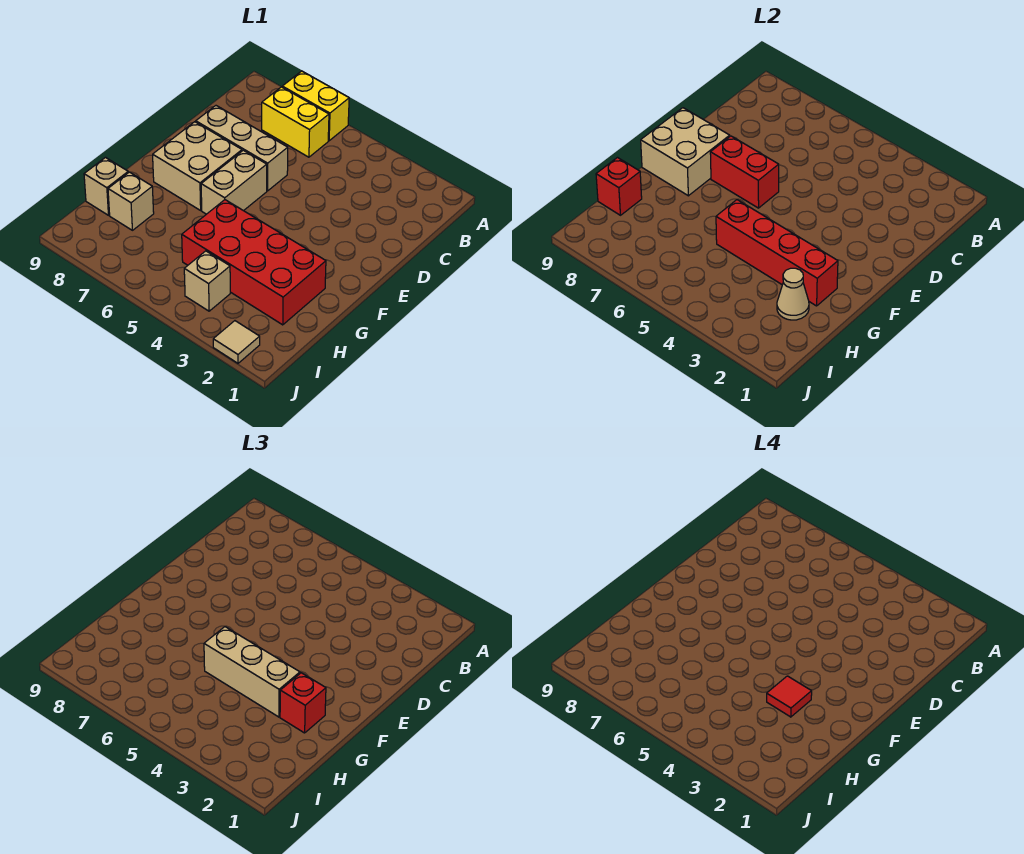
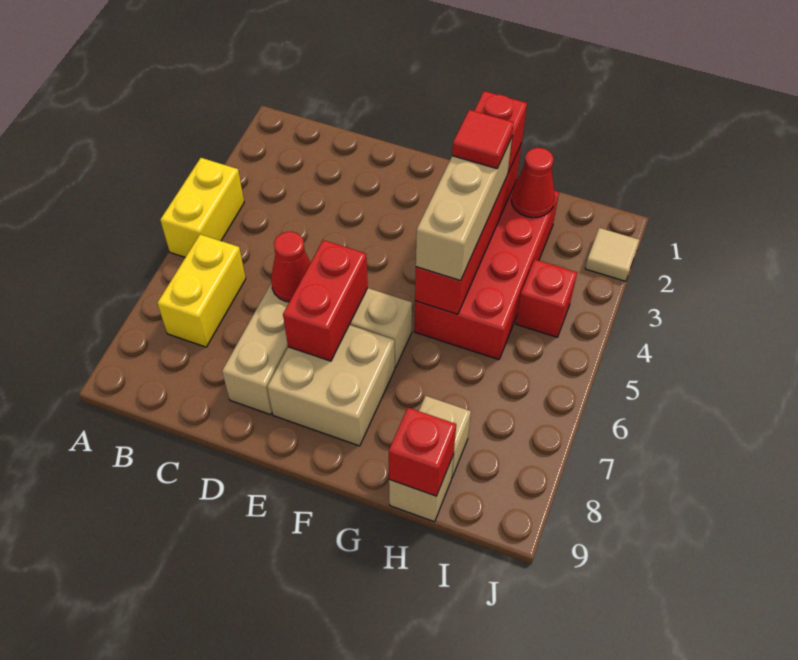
yellow brick A6:A7 level 1 -> yellow brick A4:A5 level 1
none -> red cone D6 level 2
tan brick E8:F9 level 2 -> none
tan cone H2 level 2 -> red cone H2 level 2
tan brick I4 level 1 -> red brick I4 level 1

